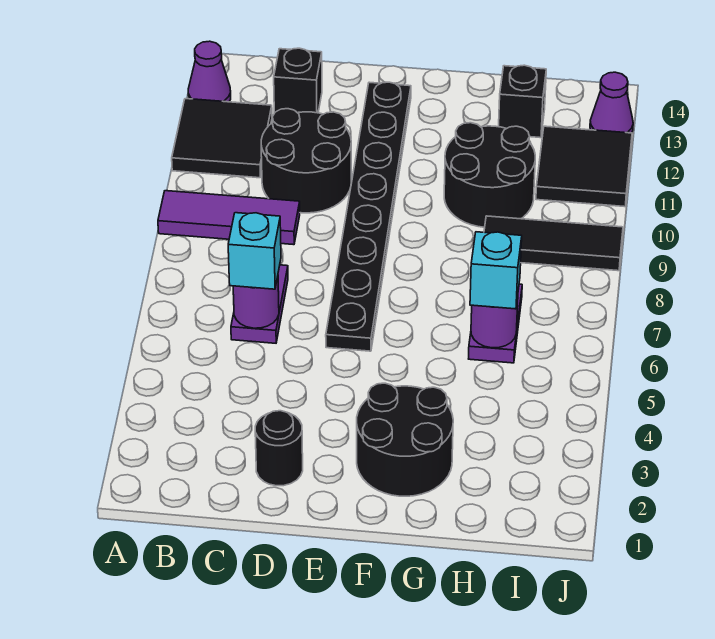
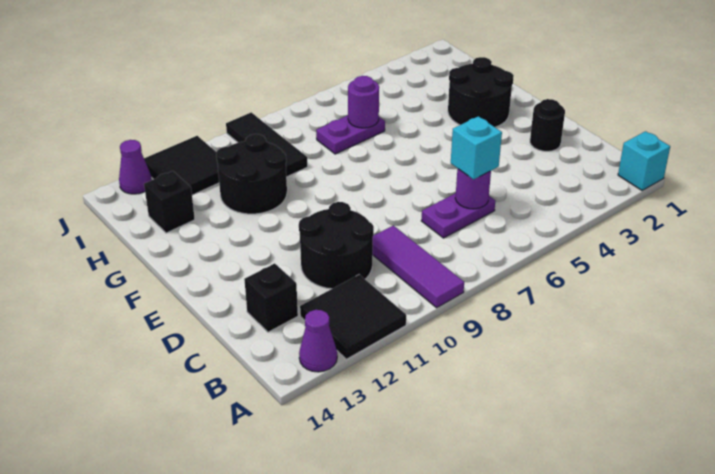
black plate E6:E13 level 1 -> none
cyan brick H6 level 3 -> cyan brick A1 level 1

